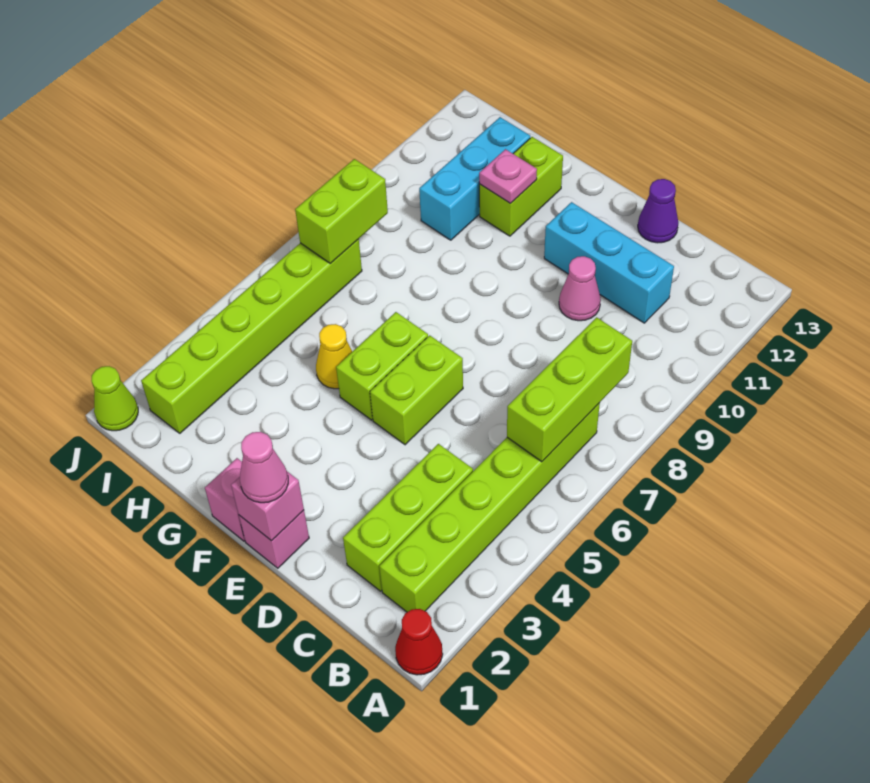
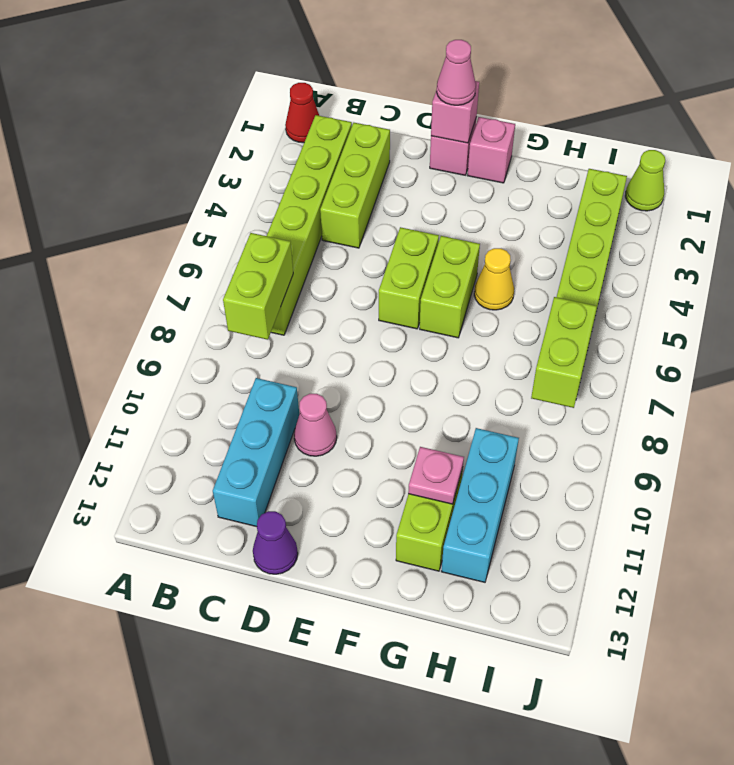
lime brick B6:B8 level 2 -> lime brick B7:B8 level 2
cyan brick C11:E11 level 1 -> cyan brick C10:C12 level 1

